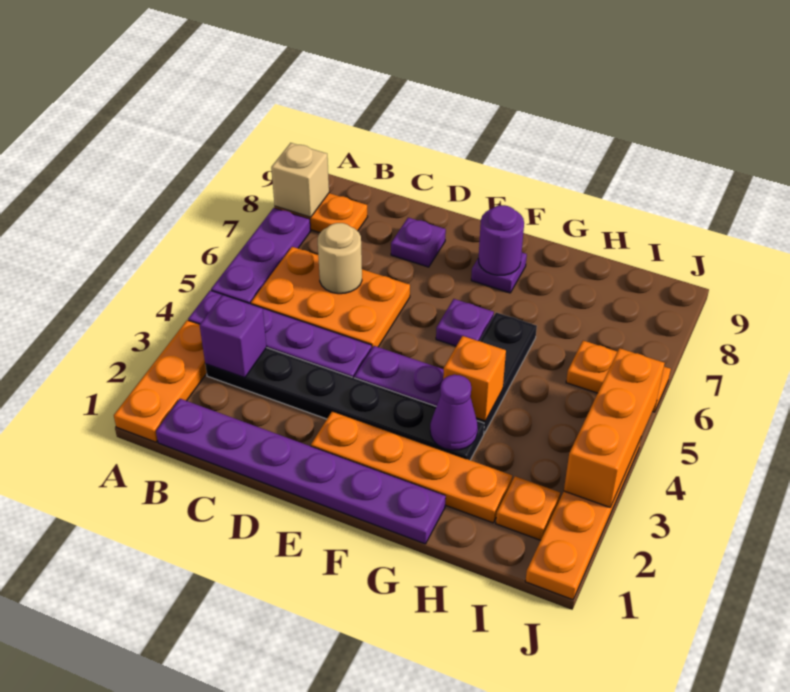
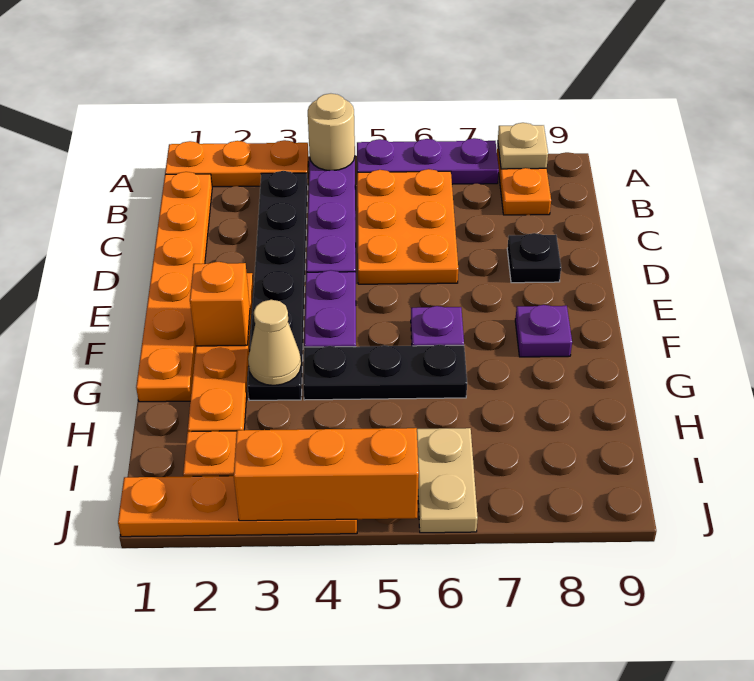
tan brick A8 level 2 -> tan plate A8 level 2
purple plate B1:G1 level 1 -> orange plate B1:G1 level 1
purple brick B3 level 2 -> none
tan round brick C6 level 2 -> tan round brick A4 level 2
purple plate D8 level 1 -> black plate D8 level 1
purple round brick F8 level 2 -> none
purple cone G3 level 2 -> tan cone G3 level 2
orange brick G4 level 2 -> orange brick F2 level 2
orange plate I6:J6 level 1 -> tan plate I6:J6 level 1

